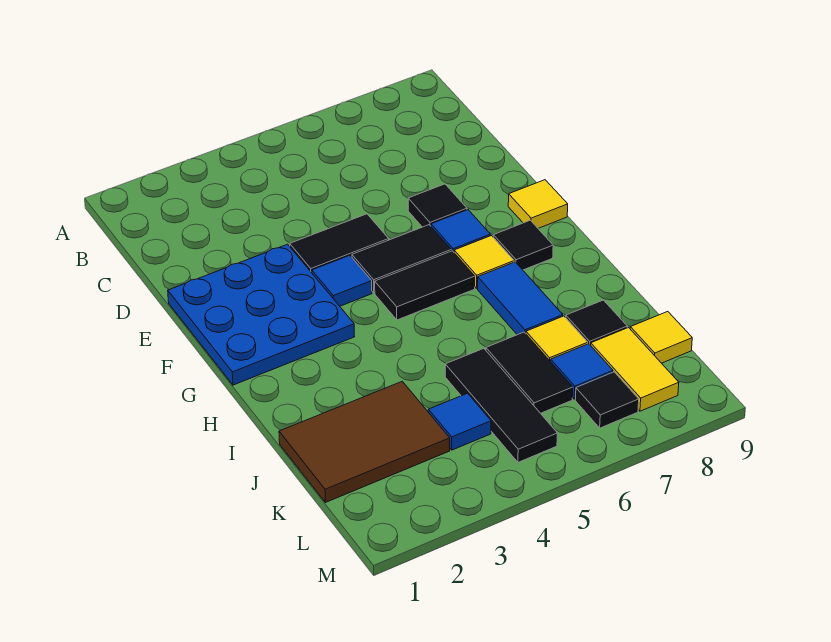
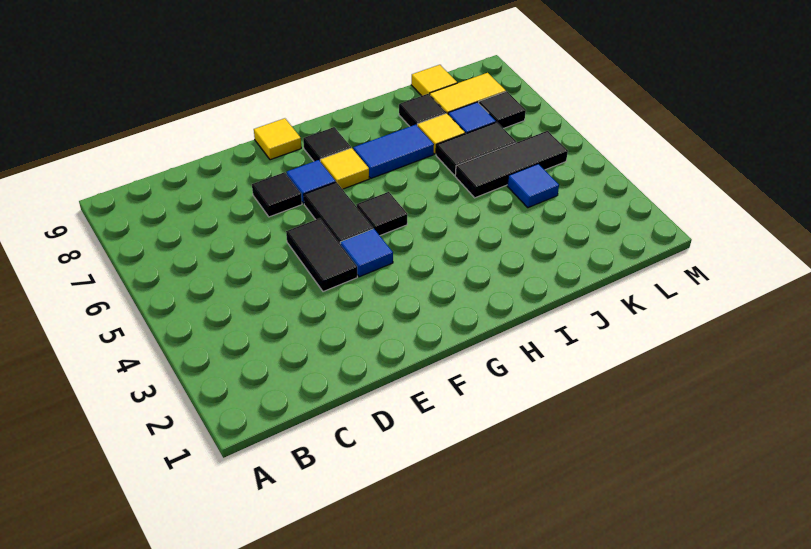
blue plate E1:G3 level 1 -> none
black tile G5:G6 level 1 -> black tile G5 level 1
brown tile J1:K3 level 1 -> none

